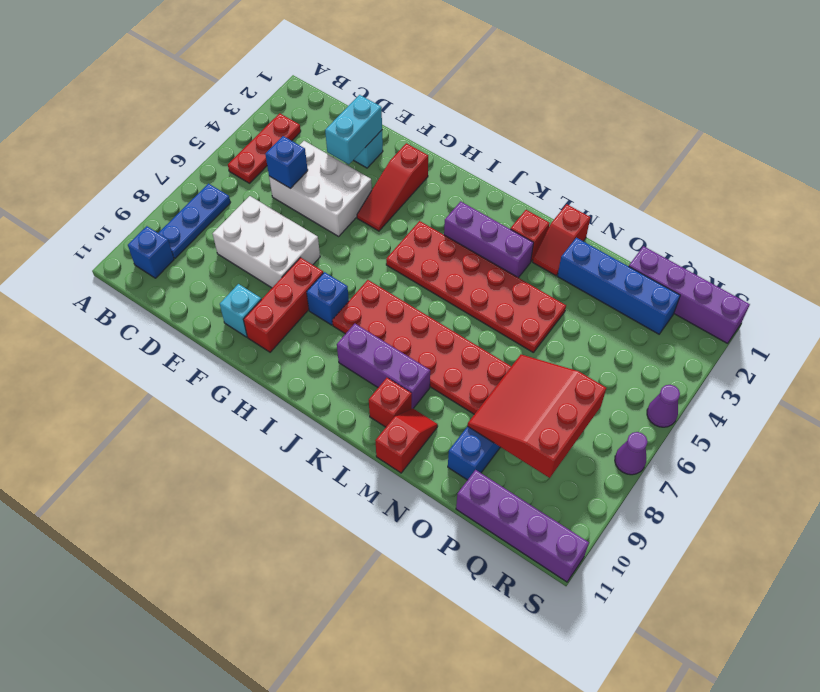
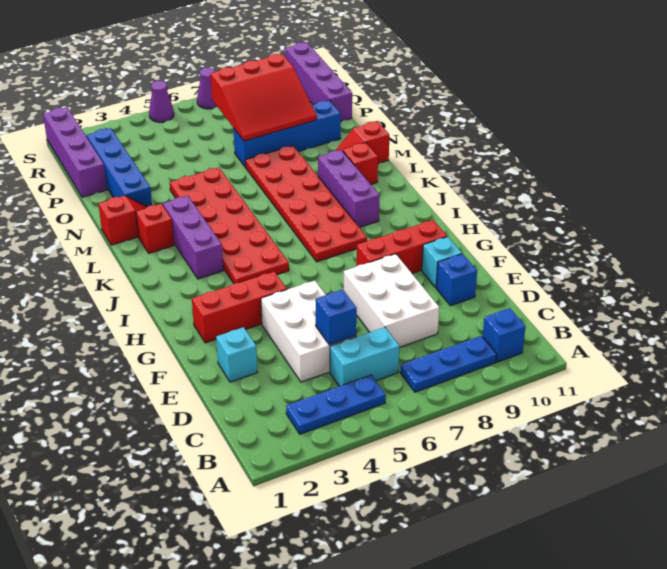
red plate B3:B5 level 1 -> blue plate B3:B5 level 1
cyan brick E2:E3 level 2 -> cyan brick C5:C6 level 1
red slope G2:G4 level 1 top 2 -> red brick G2:G4 level 1
blue brick H8 level 1 -> blue brick E10 level 1

